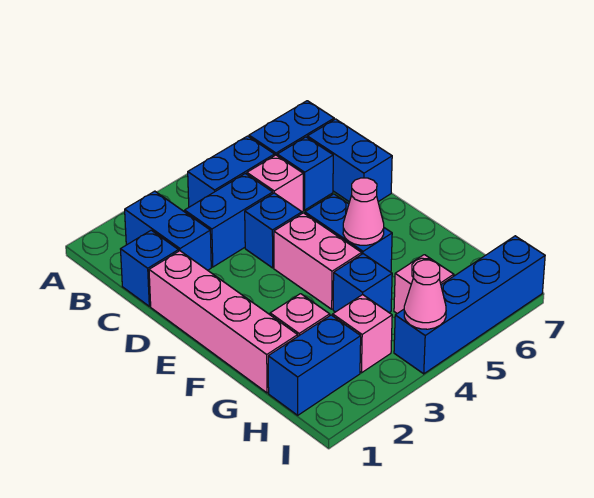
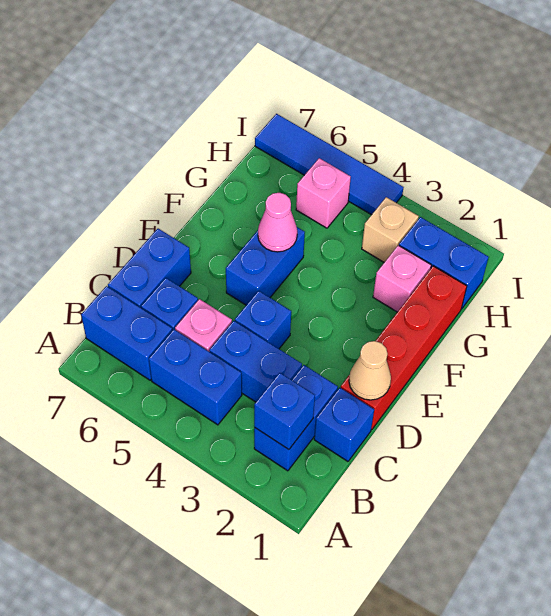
pink brick D1:G1 level 1 -> red brick D1:G1 level 1
none -> tan cone D1 level 2
pink brick E4:F4 level 1 -> none
blue brick G4 level 1 -> blue brick B2 level 2
pink brick H3 level 1 -> tan brick H3 level 1
blue brick I4:I7 level 1 -> blue tile I4:I7 level 1
pink cone I4 level 2 -> none

